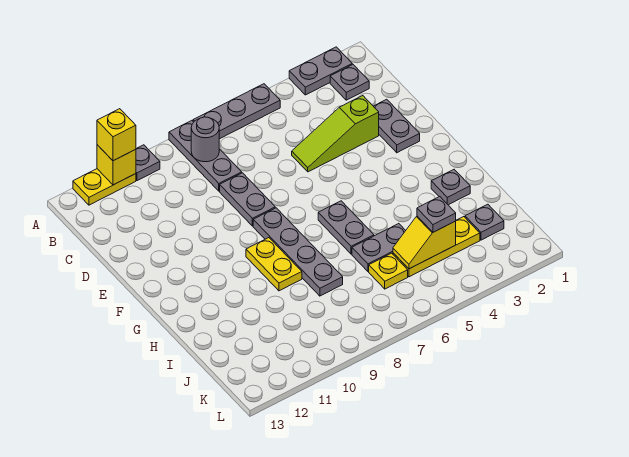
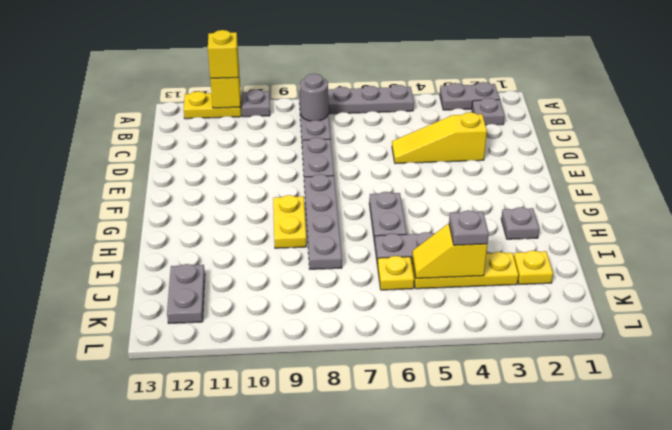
grey plate D2:E2 level 1 -> grey plate J12:K12 level 1
lime slope D3:D5 level 1 top 3 -> yellow slope D3:D5 level 1 top 3
grey plate J2 level 1 -> yellow plate J2 level 1

